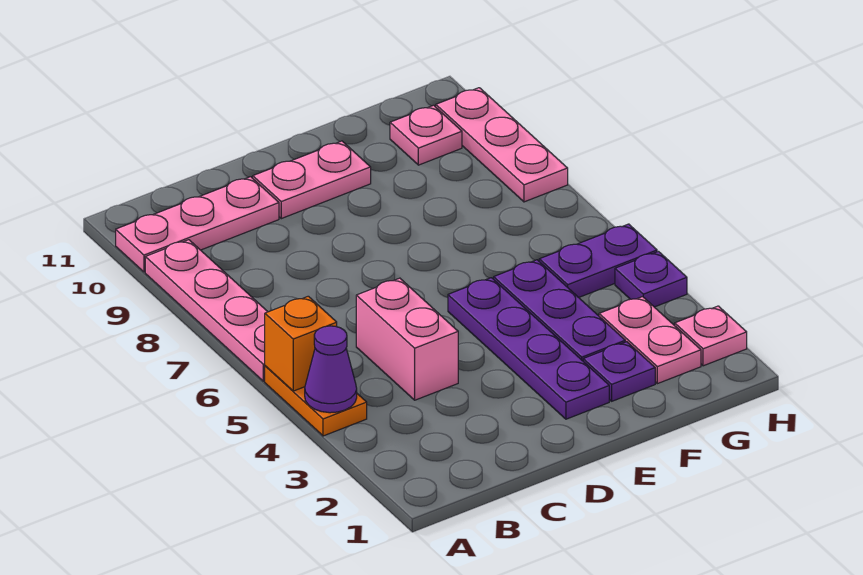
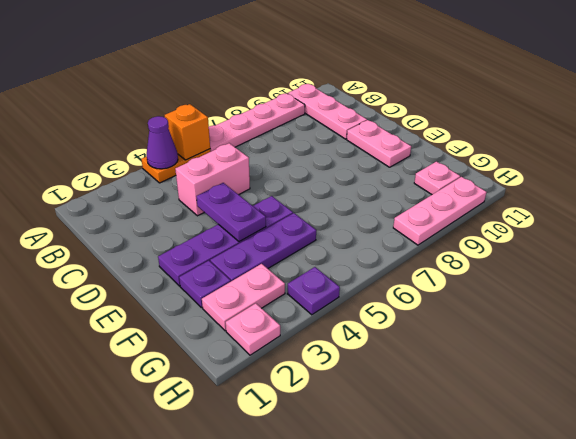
purple plate G5:H5 level 1 -> purple plate D4:E4 level 2

